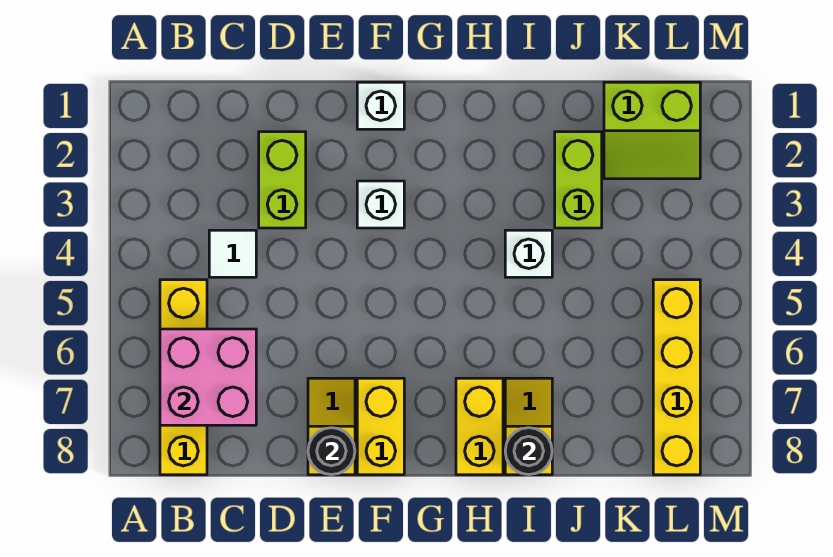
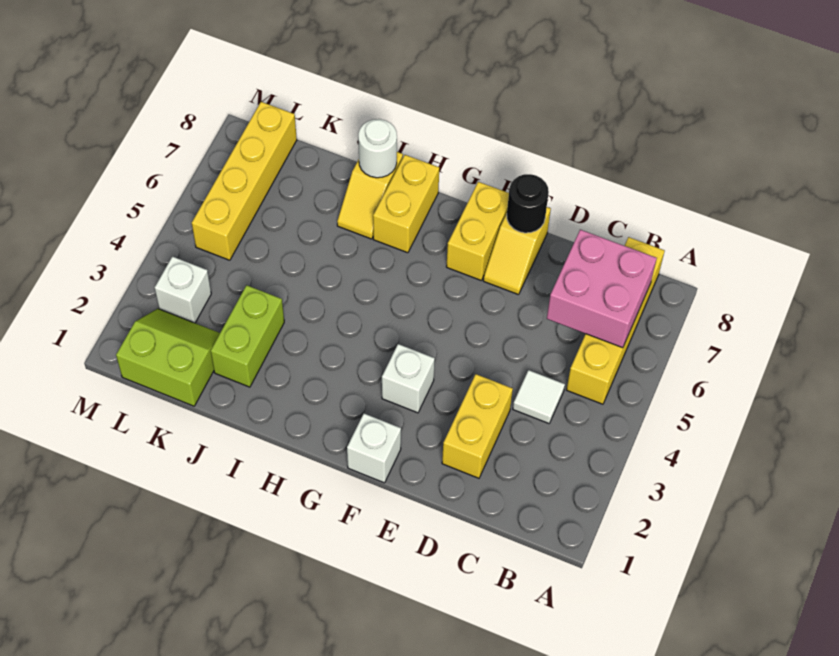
lime brick D2:D3 level 1 -> yellow brick D2:D3 level 1
white brick I4 level 1 -> white brick L3 level 1
black round brick I8 level 2 -> white round brick I8 level 2

